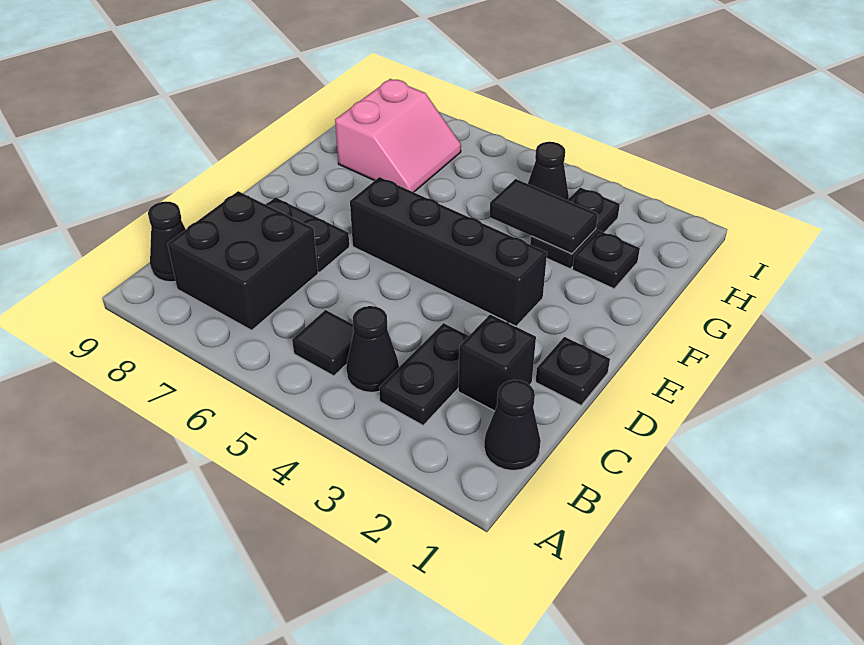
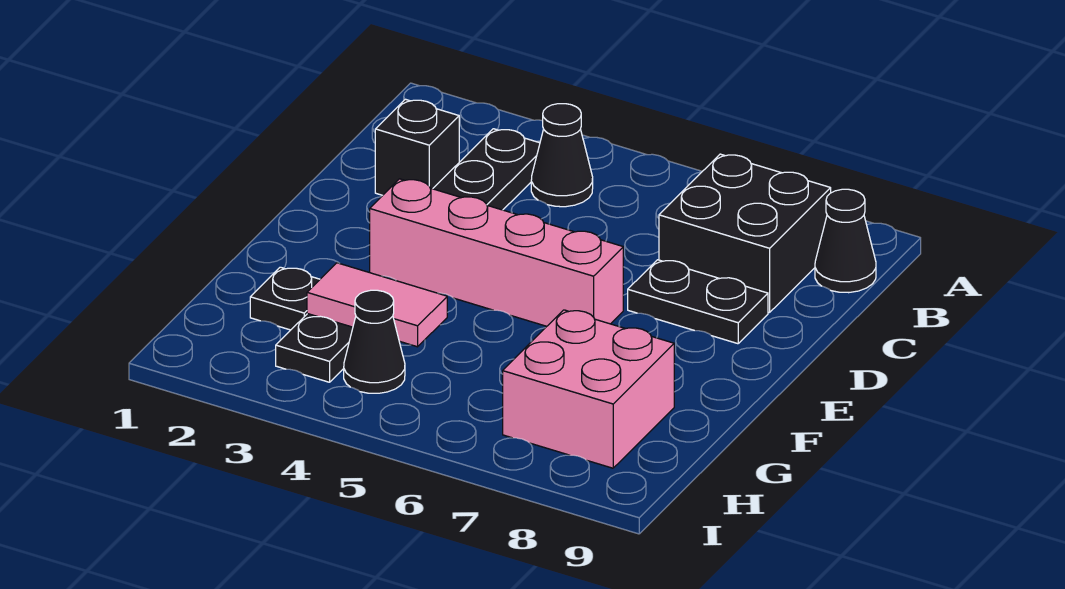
black cone B1 level 1 -> none
black tile B5 level 1 -> none
black plate D1 level 1 -> none
black brick E3:E6 level 1 -> pink brick E3:E6 level 1
black tile G3:G4 level 2 -> pink tile G3:G4 level 2
pink slope G7:H8 level 1 top 8 -> pink brick G7:H8 level 1

